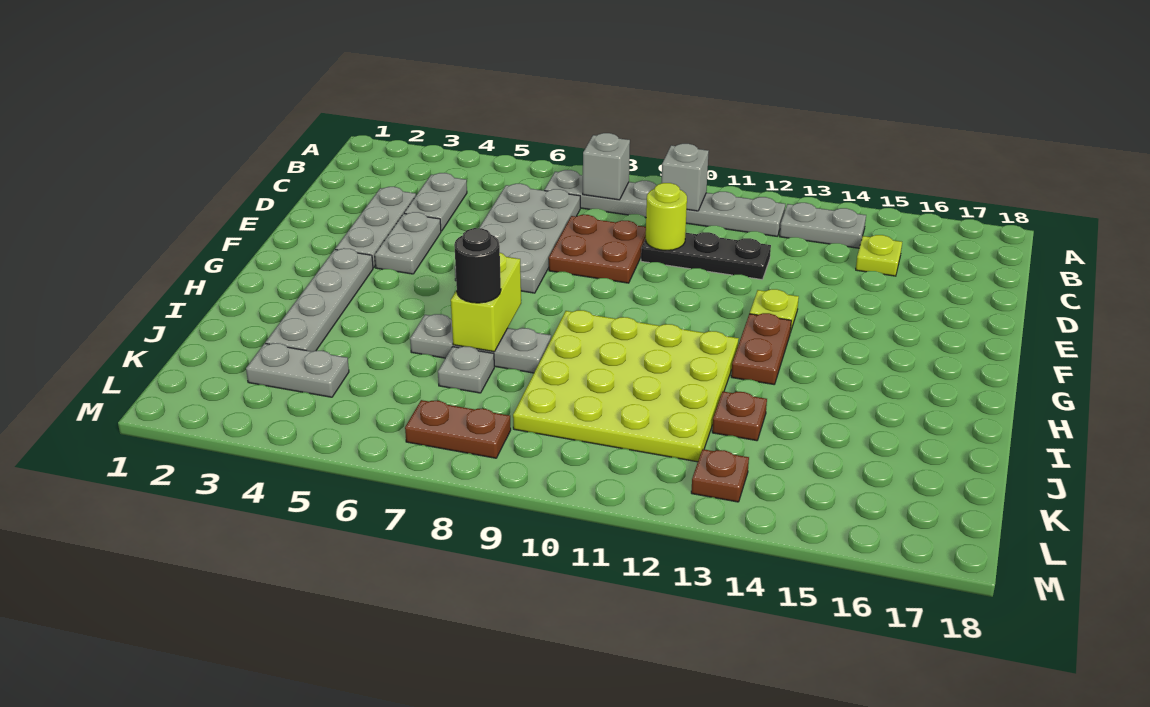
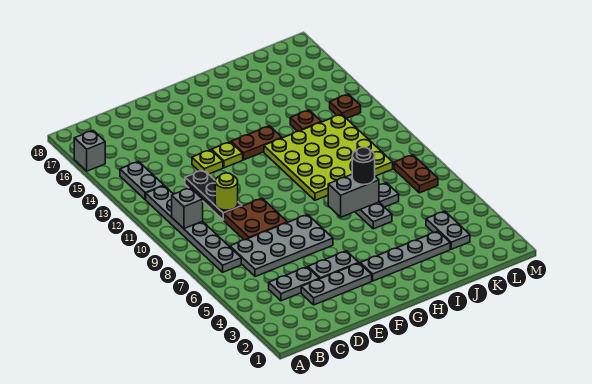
grey brick B8 level 2 -> grey brick A16 level 1
lime plate C15 level 1 -> lime plate E13 level 1
lime brick H7:I7 level 2 -> grey brick H7:I7 level 2

